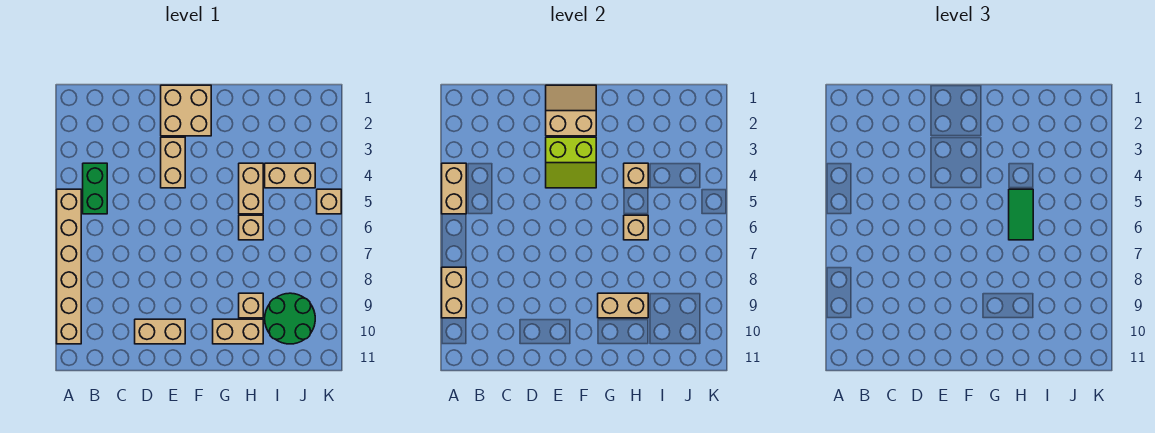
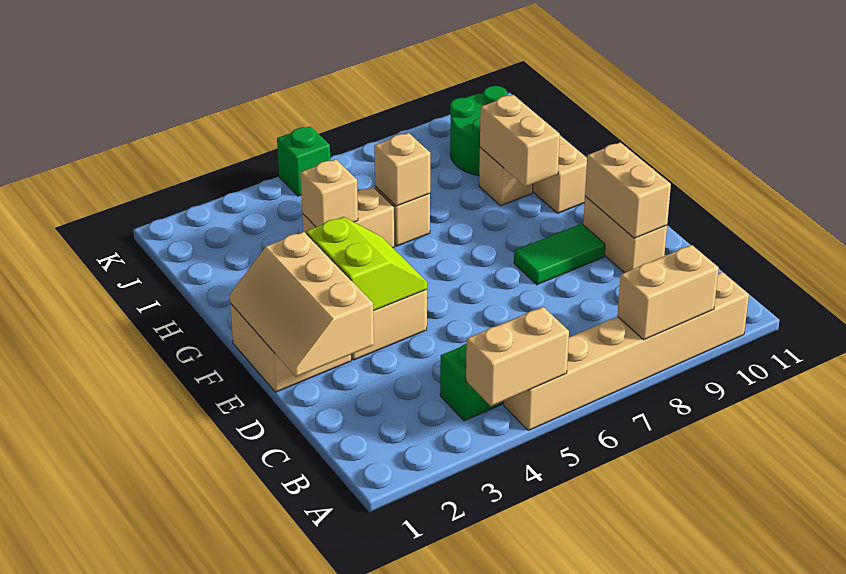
tan slope E1:F2 level 2 top 2 -> tan slope D1:F2 level 2 top 2
green tile H5:H6 level 3 -> green tile E8:E9 level 1
tan brick I4:J4 level 1 -> tan brick D10:E10 level 2
tan brick K5 level 1 -> green brick K5 level 1

